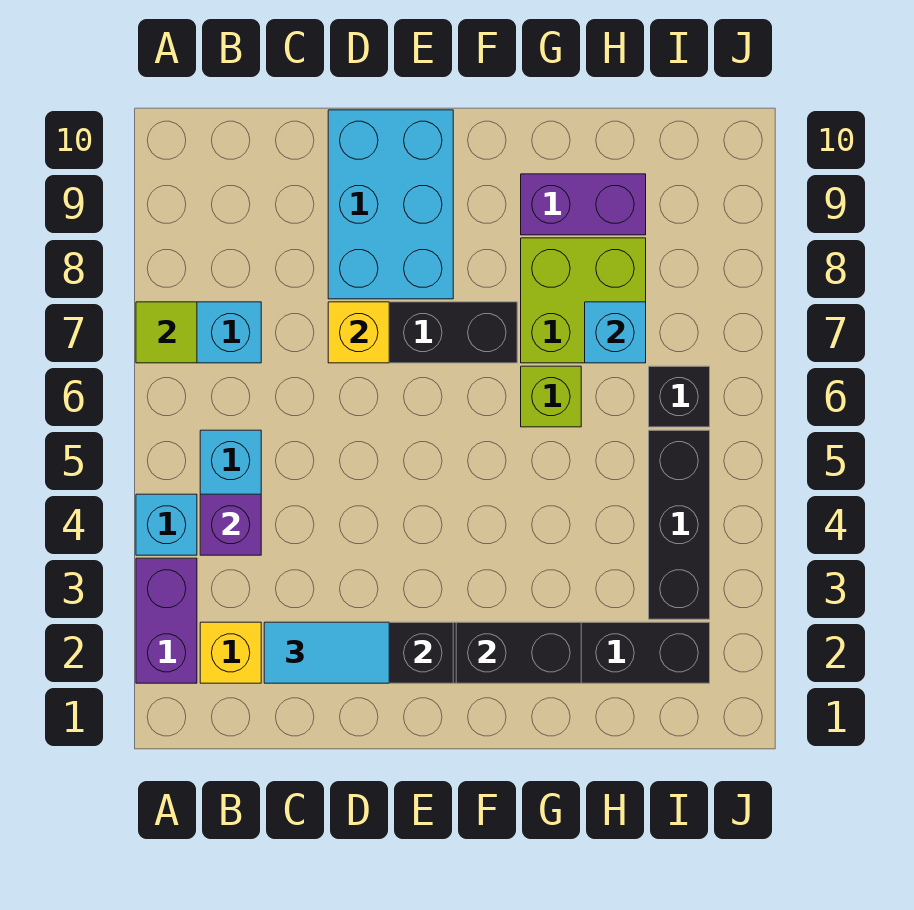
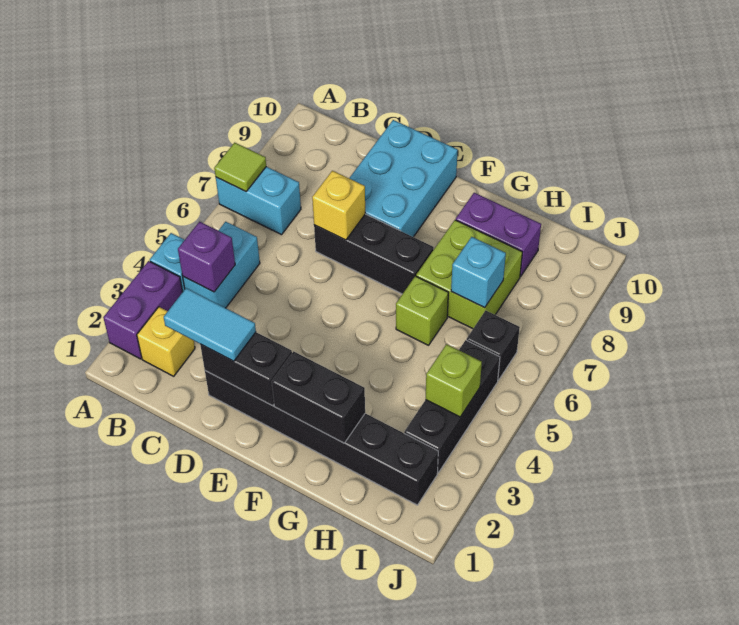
none -> lime brick I4 level 2

